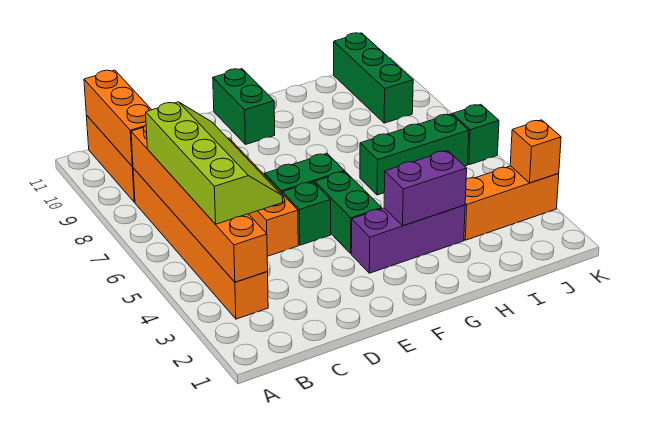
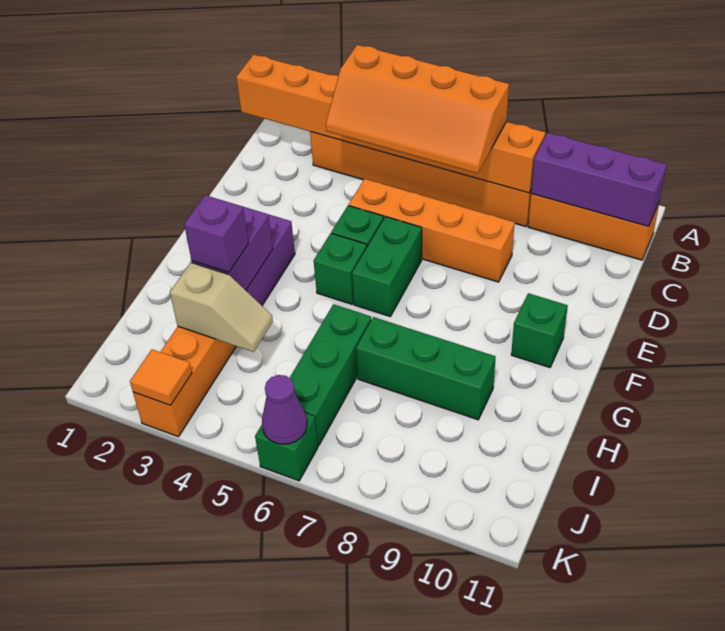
orange brick B3:B8 level 2 -> orange brick B1:B8 level 2
lime slope B4:C7 level 3 top B -> orange slope B4:C7 level 3 top B
orange brick B9:B11 level 2 -> purple brick B9:B11 level 2
green brick F4:F5 level 1 -> green brick F5 level 1
green brick F10:F11 level 1 -> green brick F10 level 1
none -> purple brick H3 level 3
none -> tan slope I3:I4 level 2 top 3
green brick J9:J11 level 1 -> green brick H7:H9 level 1
orange brick K3 level 2 -> orange tile K3 level 2
none -> purple cone K6 level 2

